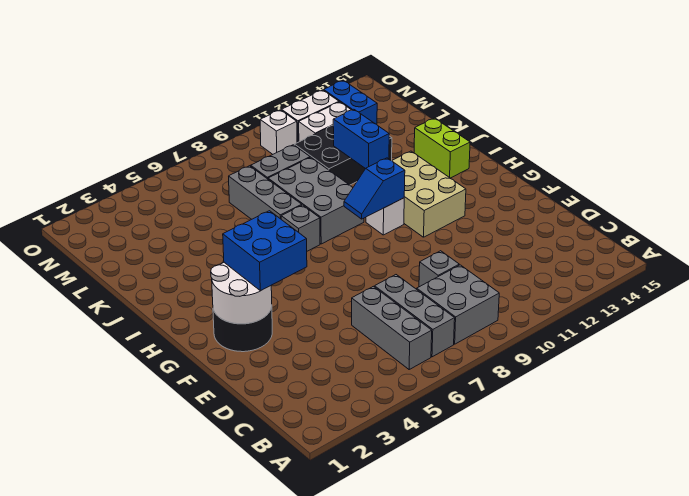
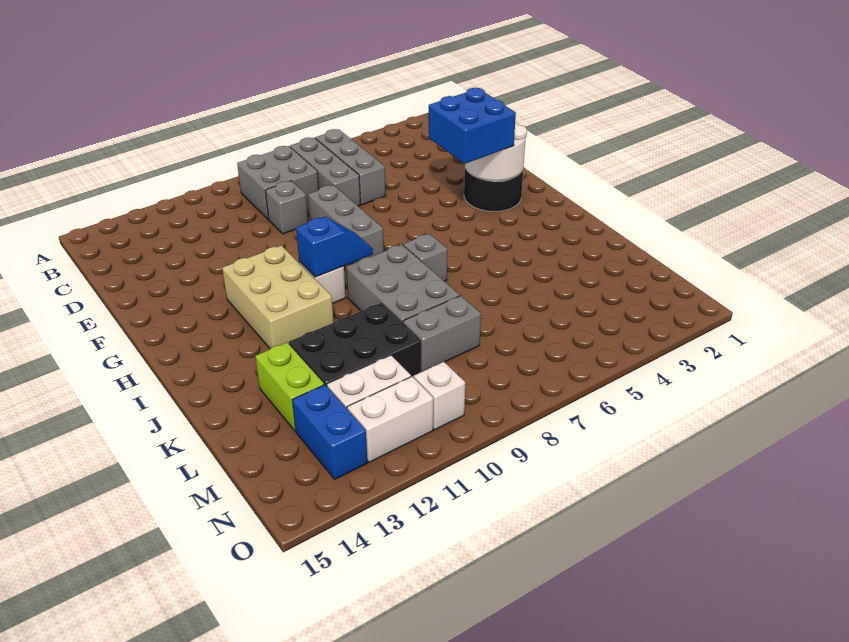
lime brick I14:J14 level 1 -> lime brick K13:L13 level 1
grey brick J7:L7 level 1 -> grey brick E8:G8 level 1
blue brick J11:K11 level 2 -> none

